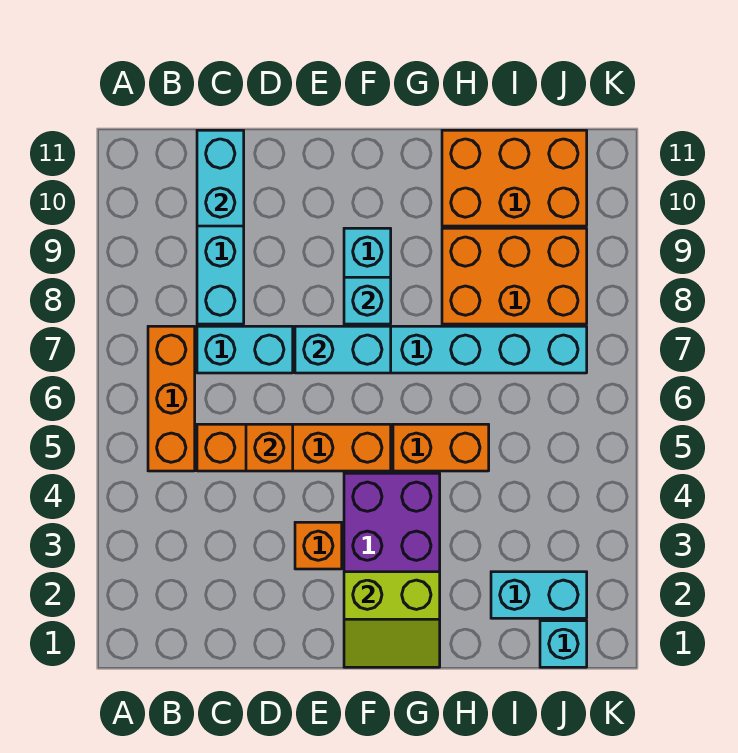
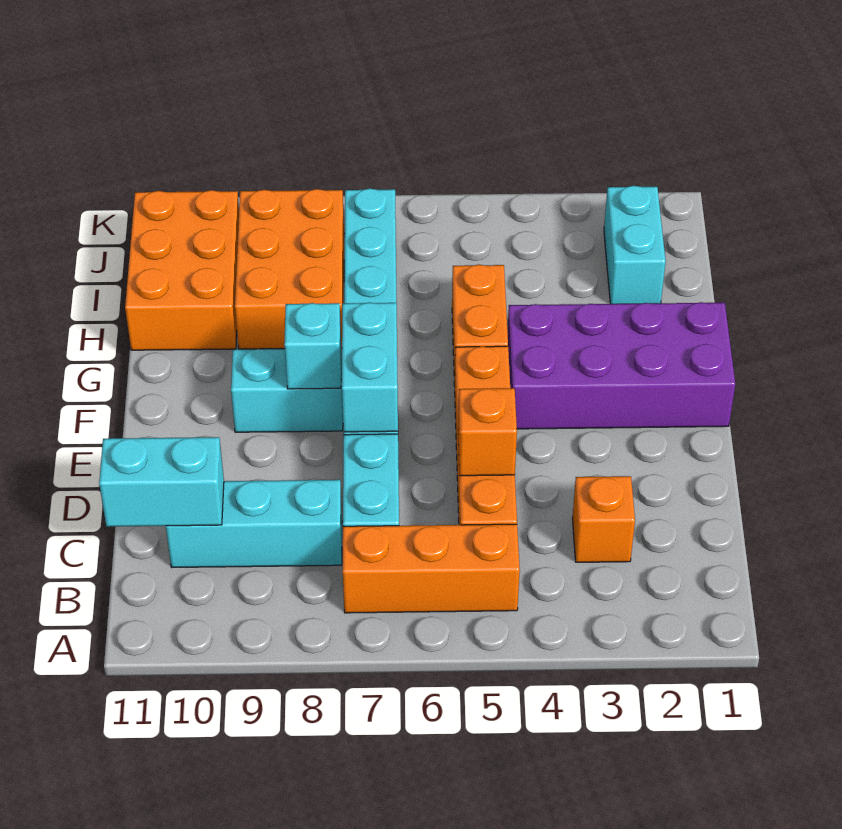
orange brick E3 level 1 -> orange brick C3 level 1
lime slope F1:G2 level 2 top 2 -> none
cyan brick J1 level 1 -> none

